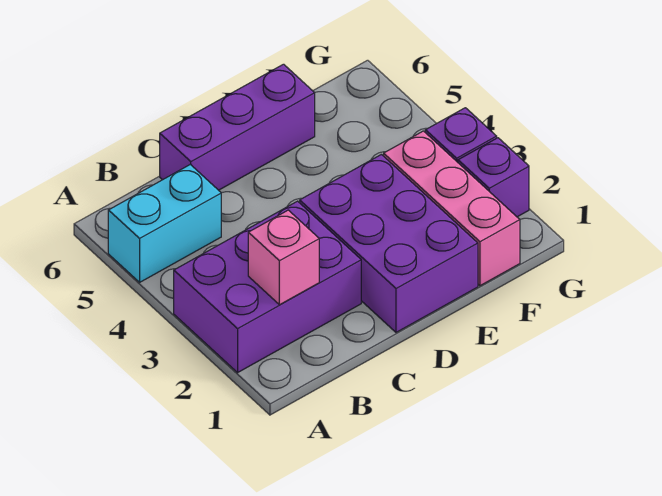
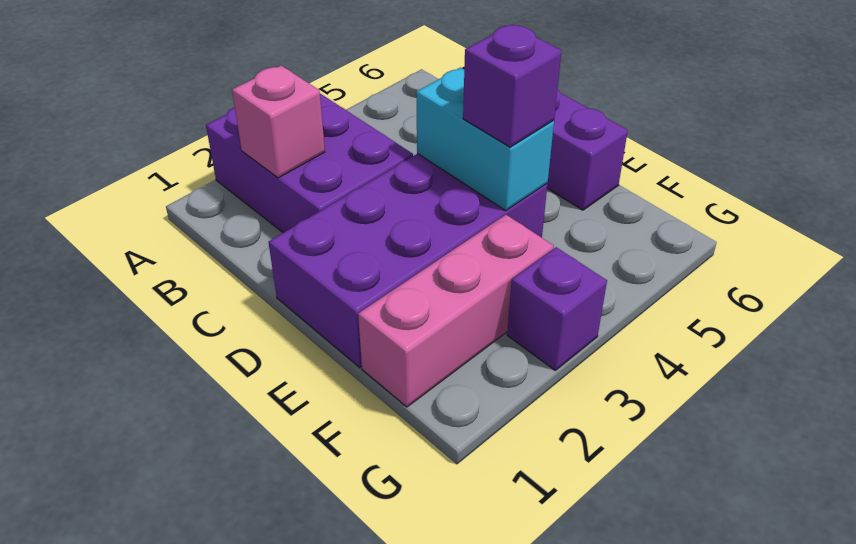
cyan brick A5:B5 level 1 -> cyan brick D4:E4 level 2
purple brick D1:E3 level 1 -> purple brick D1:E4 level 1
purple brick G2 level 1 -> purple brick E4 level 3

